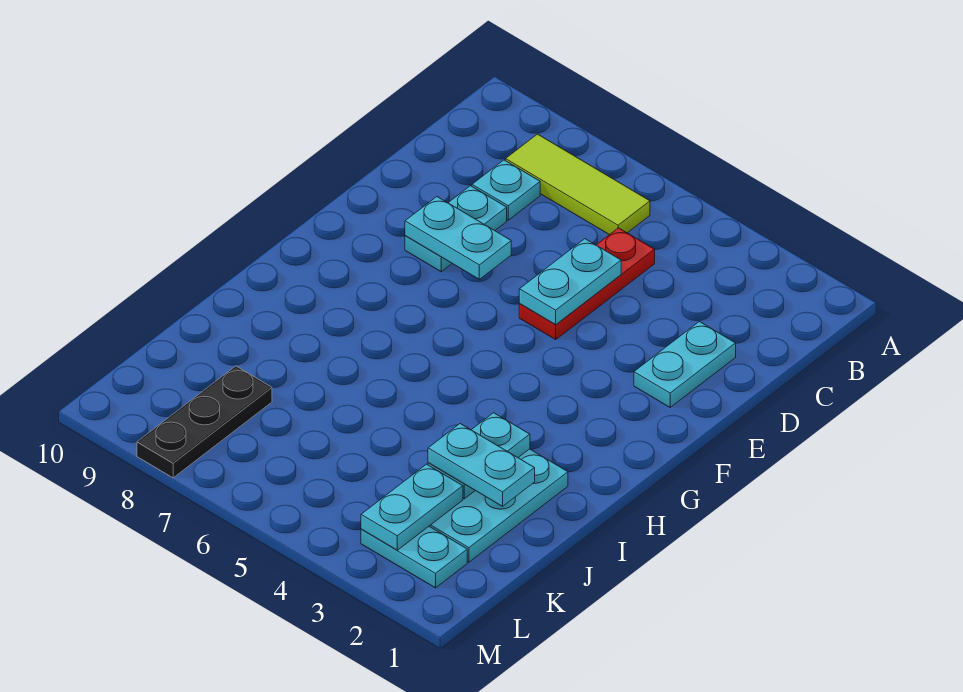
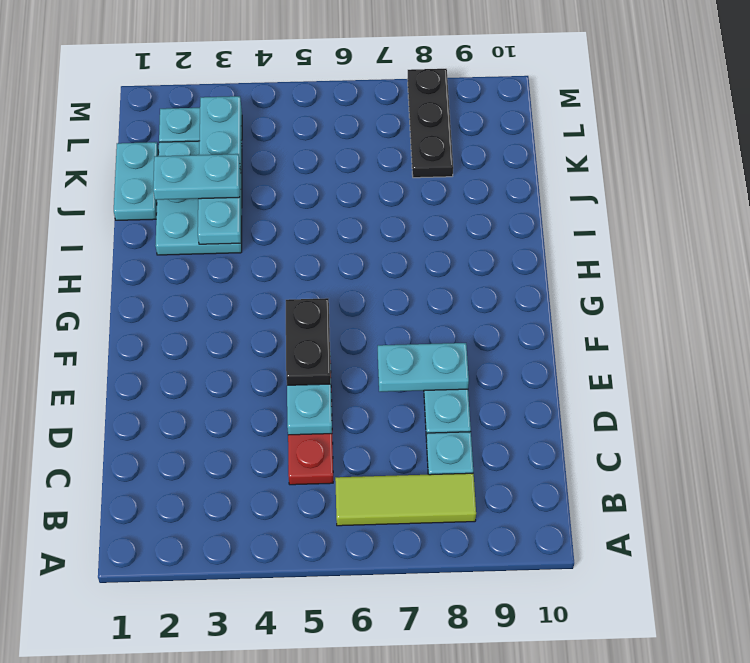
cyan plate D2:E2 level 1 -> cyan plate J1:K1 level 1
none -> black plate E5:F5 level 3

